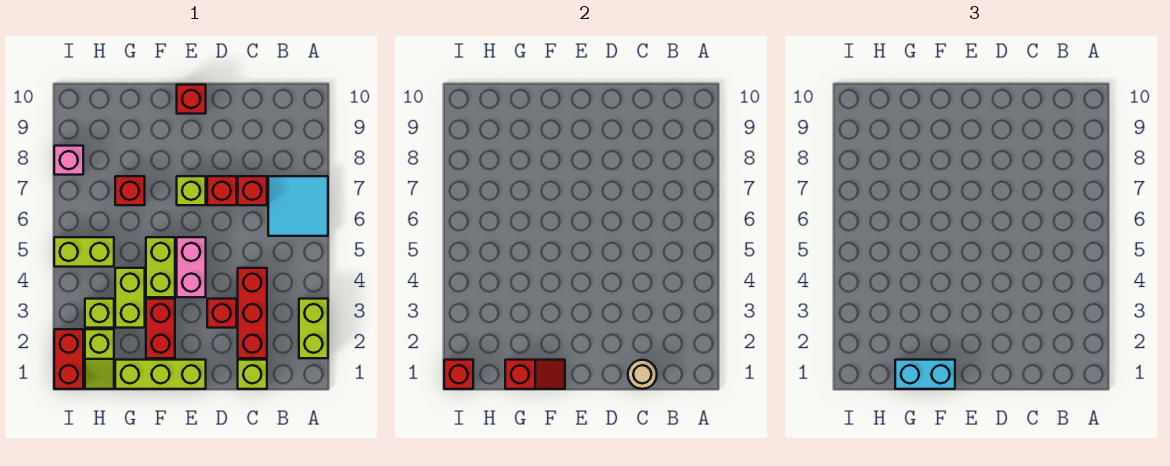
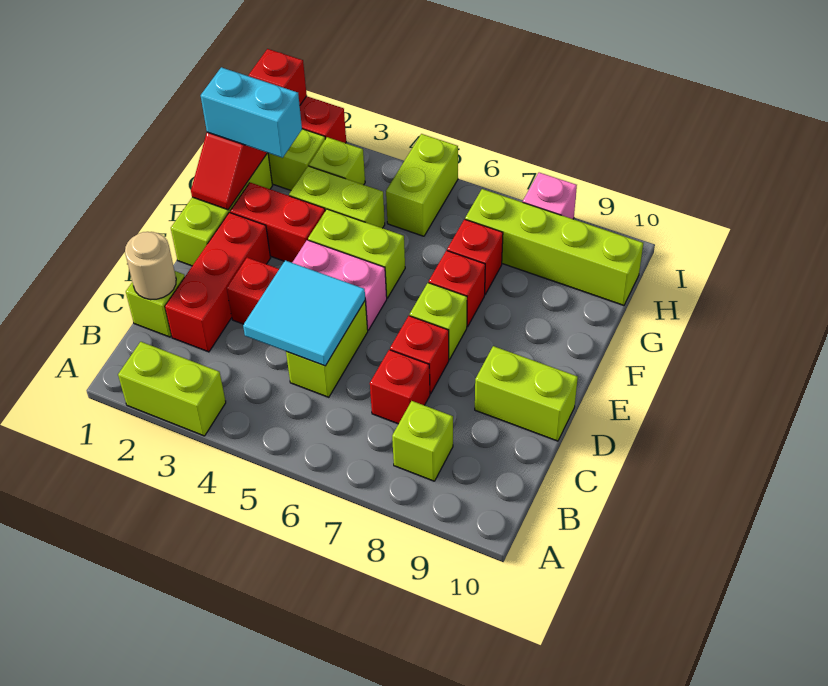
cyan tile A6:B7 level 1 -> cyan tile C4:D5 level 2
none -> lime brick B8 level 1
red brick C2:C4 level 1 -> red brick C2:E2 level 1
none -> lime brick C5:D5 level 1
none -> lime brick D9:D10 level 1
red brick E10 level 1 -> red brick F7 level 1
cyan brick F1:G1 level 3 -> cyan brick G1:G2 level 3
none -> lime brick H7:H10 level 1

